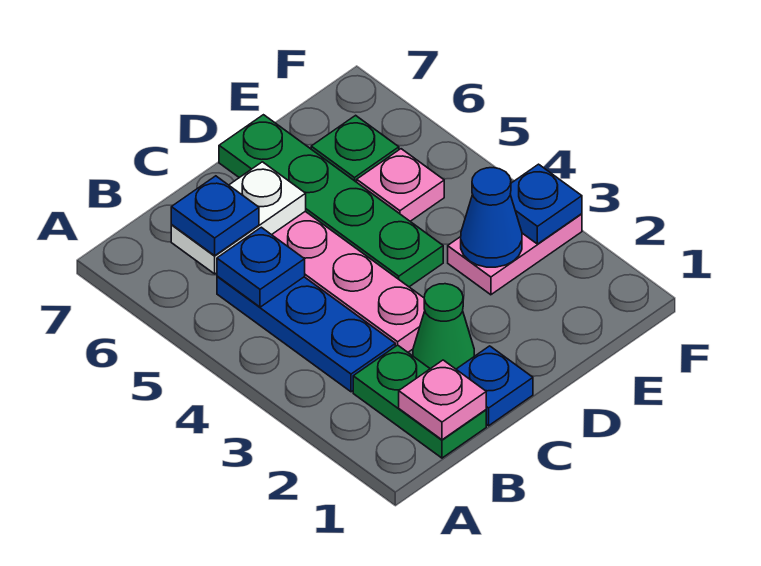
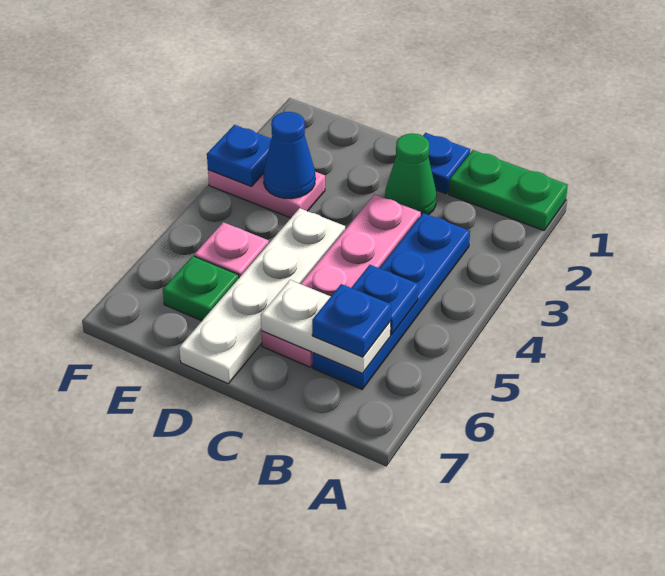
green plate B1:B2 level 1 -> green plate A1:B1 level 1
pink plate B1 level 2 -> none
blue plate B3:B5 level 1 -> blue plate B3:B6 level 1
green plate D4:D7 level 1 -> white plate D4:D7 level 1

